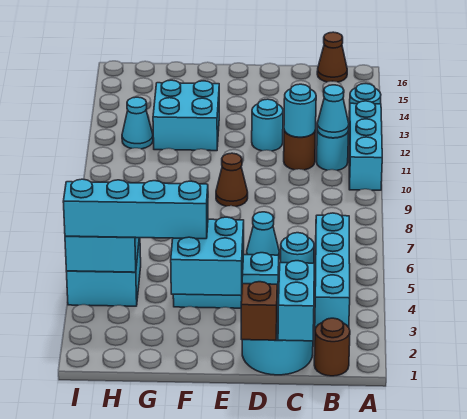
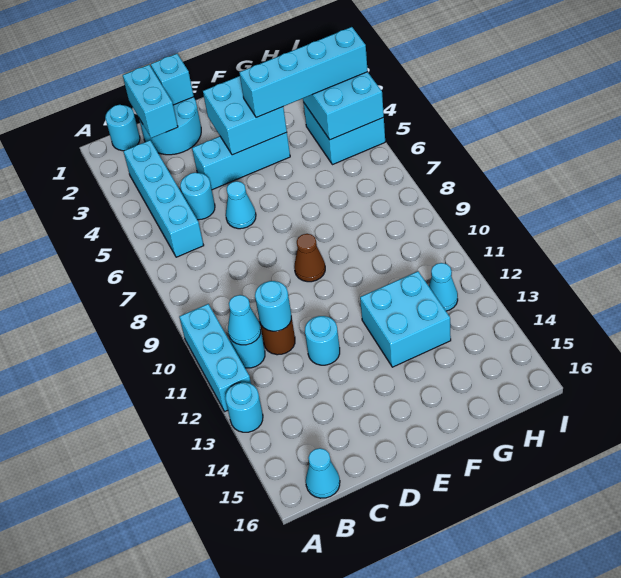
brown round brick B1 level 1 -> cyan round brick B1 level 1
brown cone B16 level 1 -> cyan cone B16 level 1
brown brick D1 level 2 -> cyan brick D1 level 2

